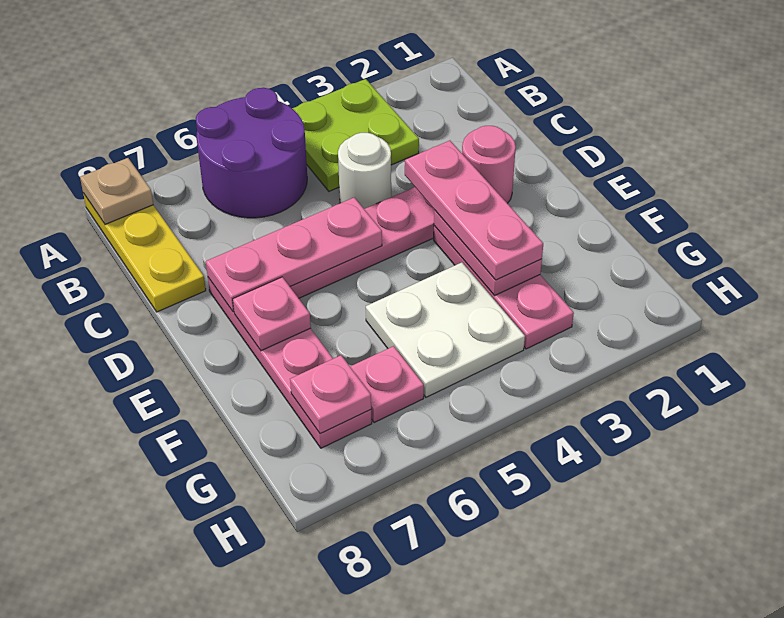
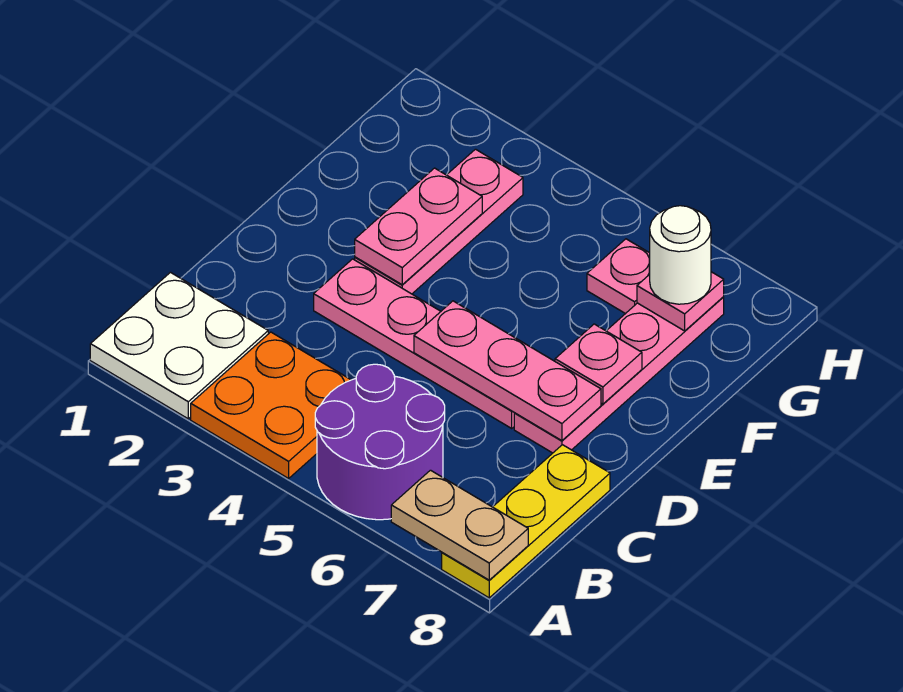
lime plate A3:B4 level 1 -> orange plate A3:B4 level 1
tan plate A8 level 2 -> tan plate A7:A8 level 2
white round brick C4 level 1 -> white round brick G7 level 3
pink round brick D2 level 1 -> none
pink plate D3:F3 level 3 -> none
white plate F4:G5 level 1 -> white plate A1:B2 level 1

